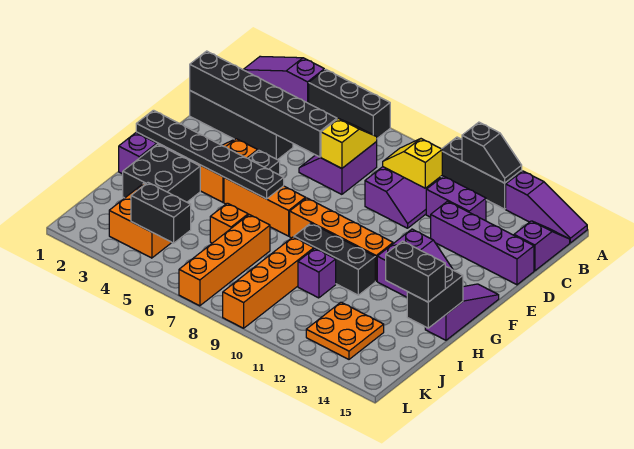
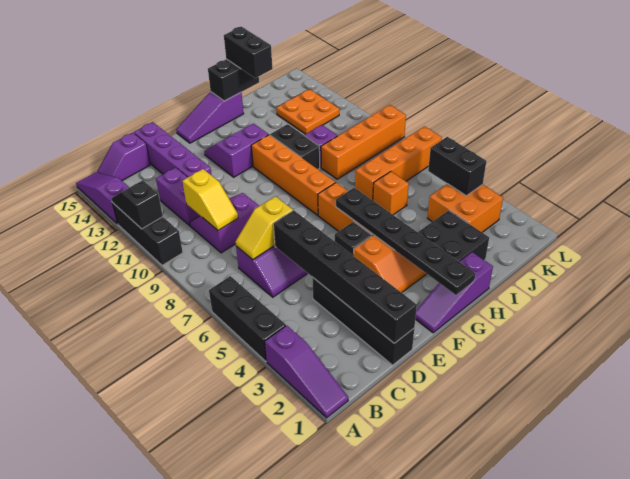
black brick H9:H11 level 1 -> black brick H10:H11 level 1

